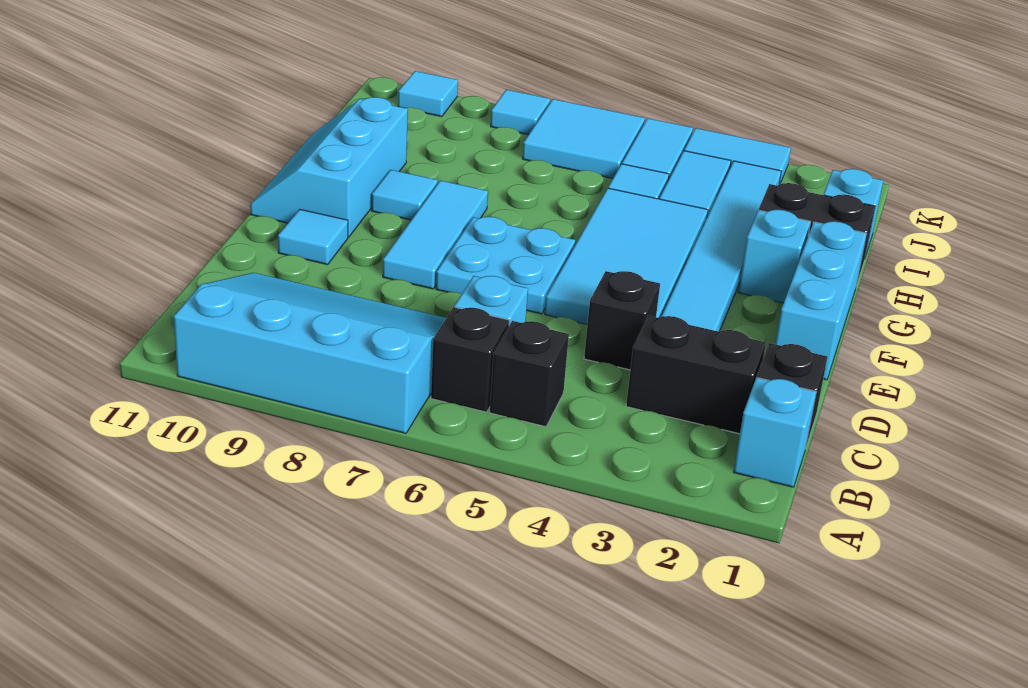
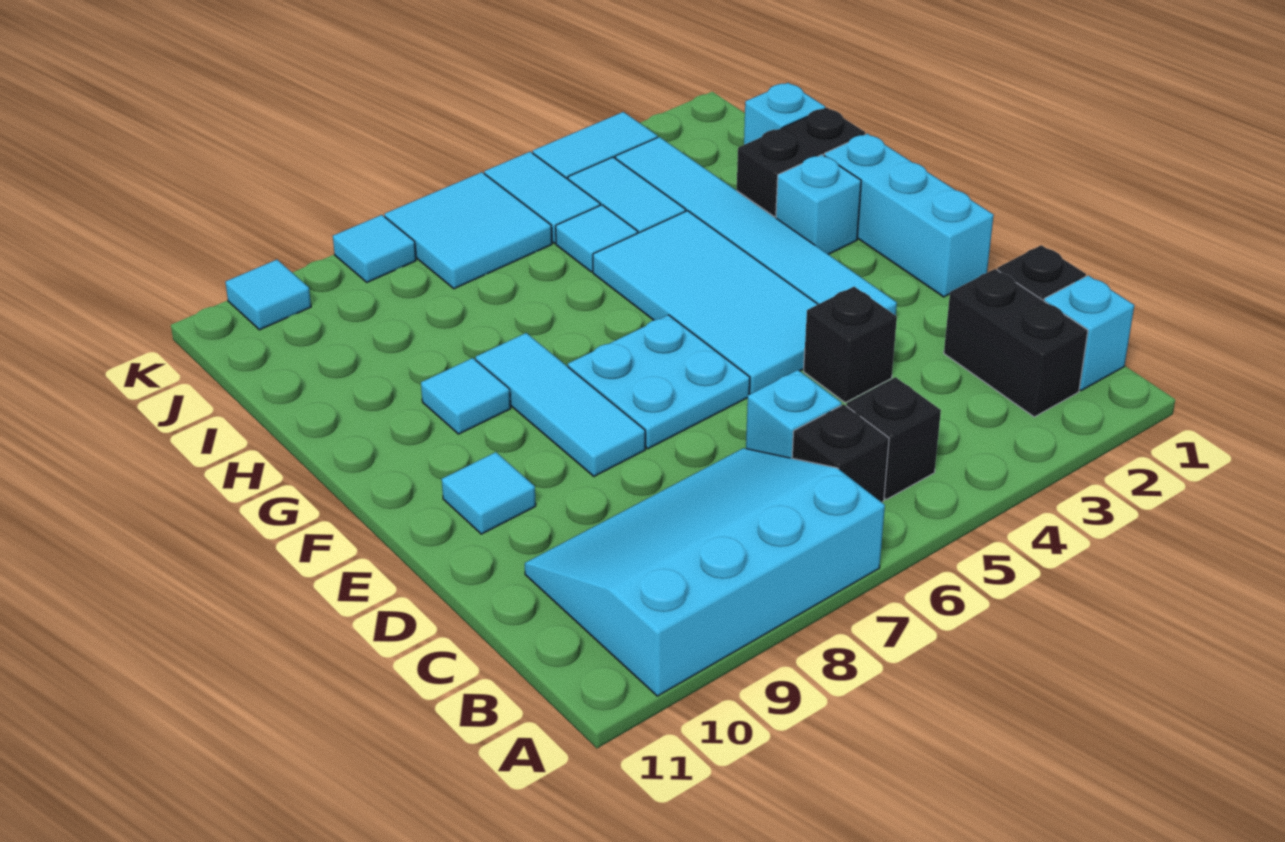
black brick C2:C3 level 1 -> black brick B2:C2 level 1
cyan slope F10:H11 level 1 top 10 -> none

